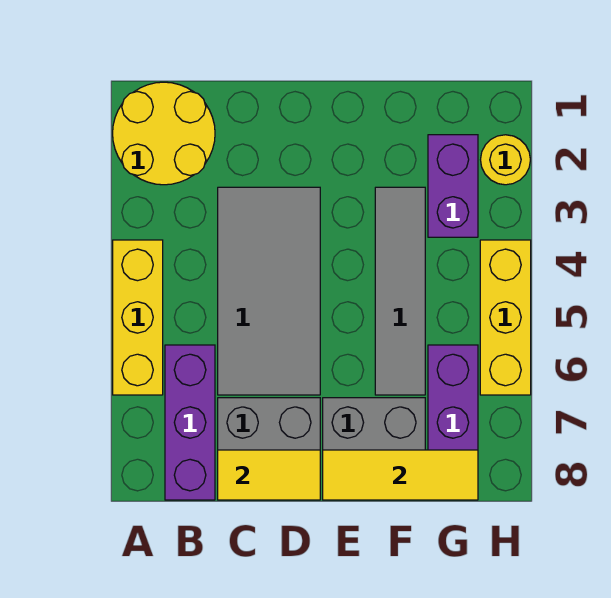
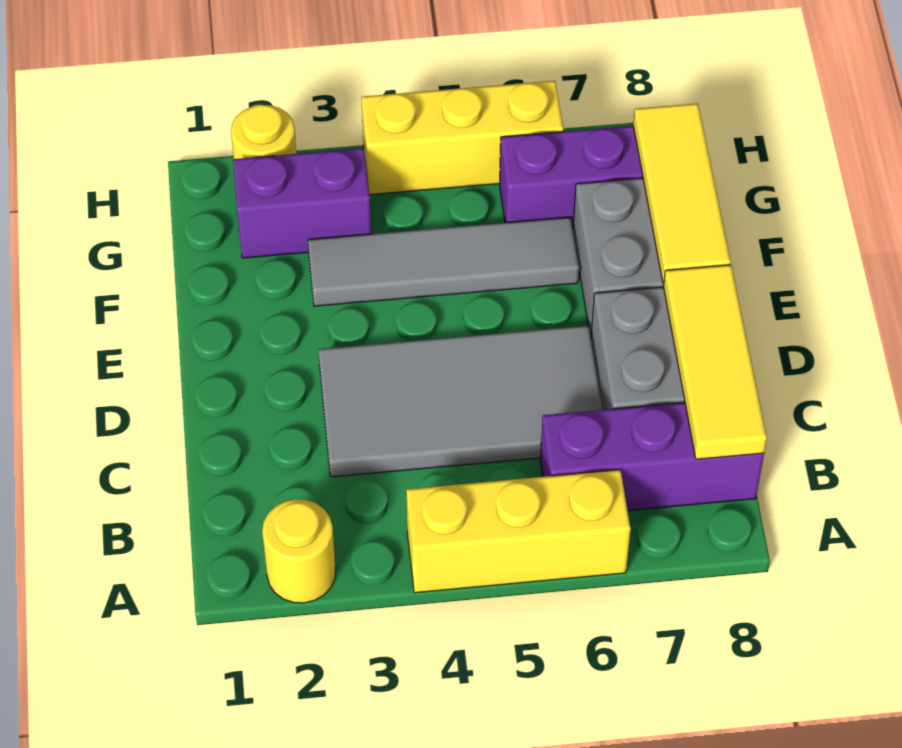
yellow round brick A1:B2 level 1 -> yellow round brick A2 level 1
yellow tile C8:D8 level 2 -> yellow tile B8:D8 level 2

